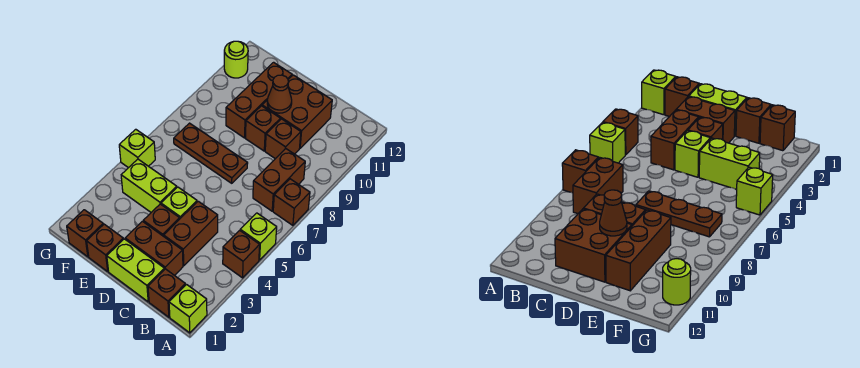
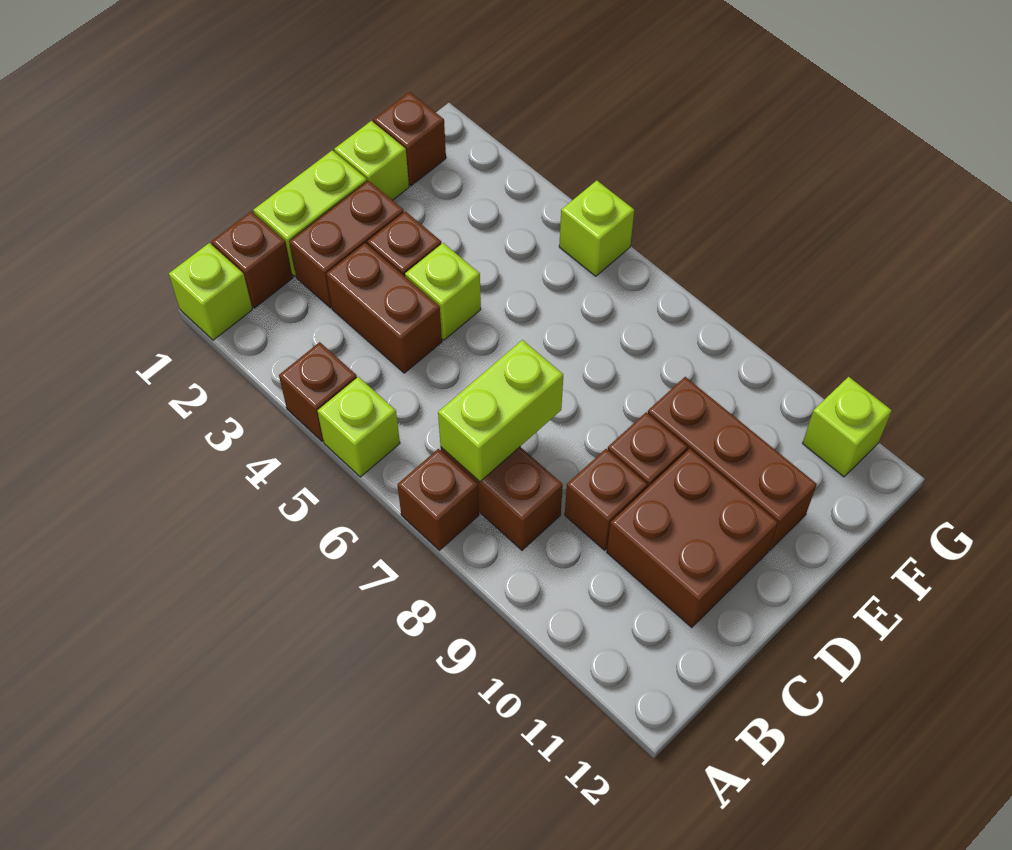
brown plate D7:F7 level 1 -> none
brown cone D10 level 2 -> none
brown brick E1 level 1 -> lime brick E1 level 1
lime brick E4:F4 level 1 -> lime brick B7:C7 level 2
lime round brick G11 level 1 -> lime brick G11 level 1

